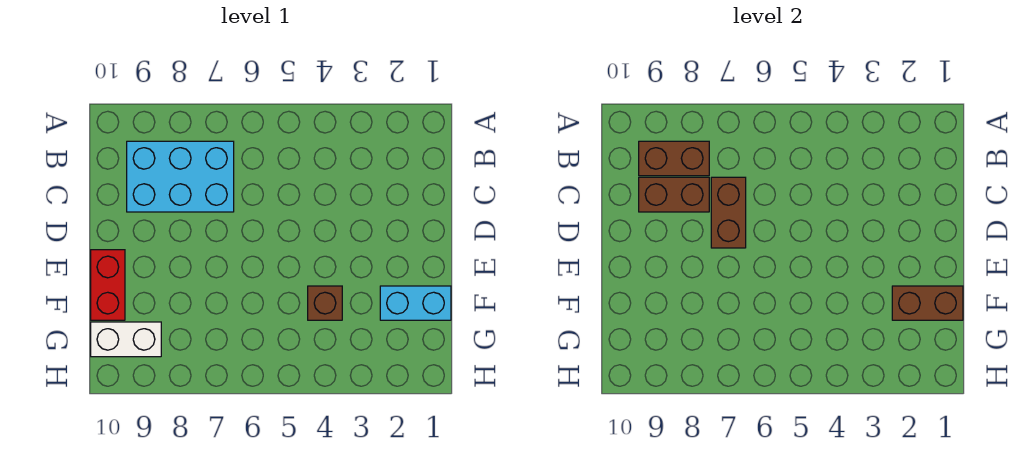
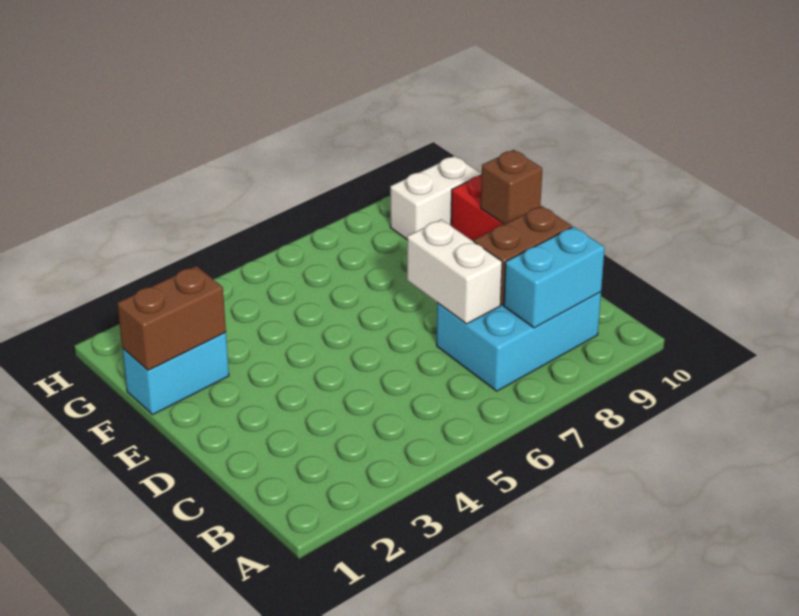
brown brick B8:B9 level 2 -> cyan brick B8:B9 level 2
brown brick C7:D7 level 2 -> white brick C7:D7 level 2
brown brick F4 level 1 -> brown brick E10 level 2

